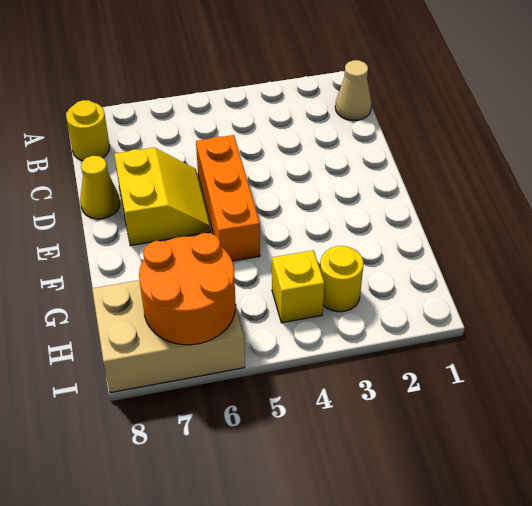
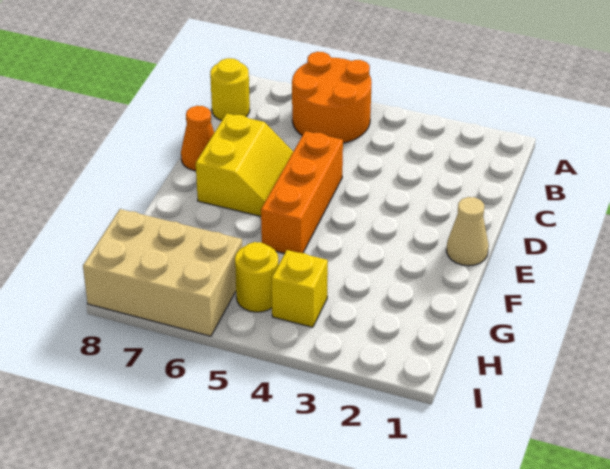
tan cone B1 level 1 -> tan cone E1 level 1
yellow cone D8 level 1 -> orange cone D8 level 1
yellow round brick H3 level 1 -> yellow round brick H5 level 1
orange round brick H6:I7 level 2 -> orange round brick A5:B6 level 1

